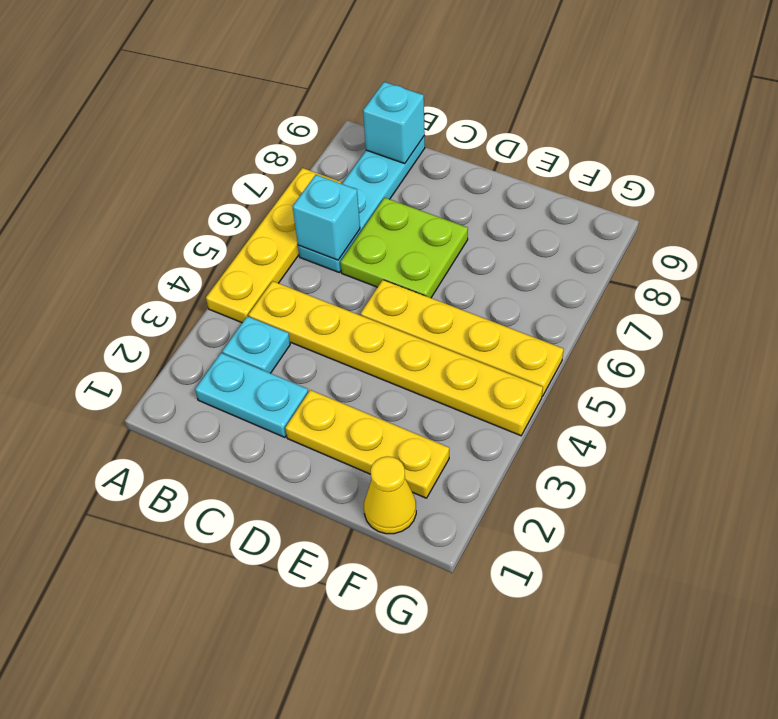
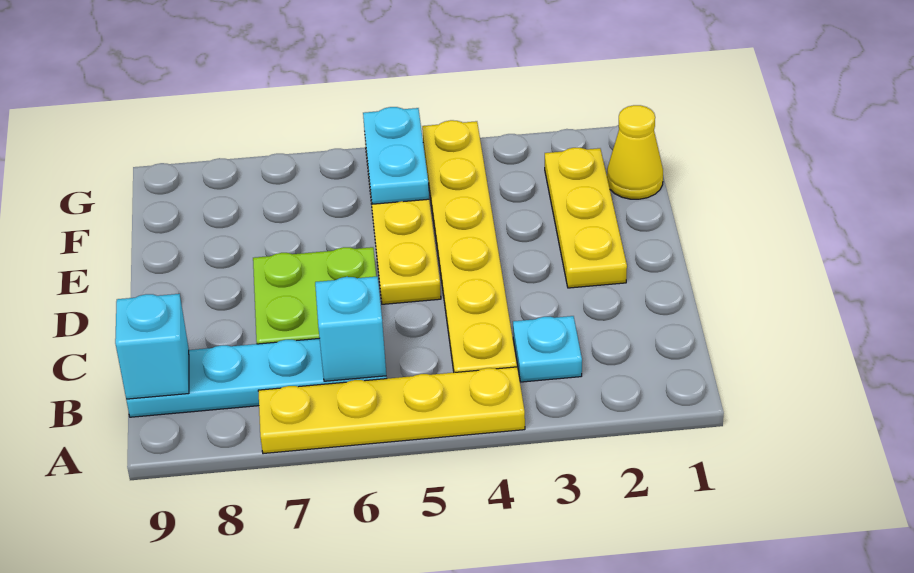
cyan plate B2:C2 level 1 -> cyan plate F5:G5 level 2

